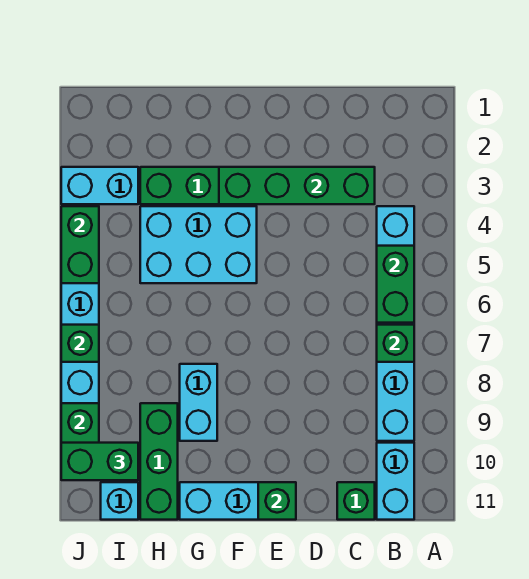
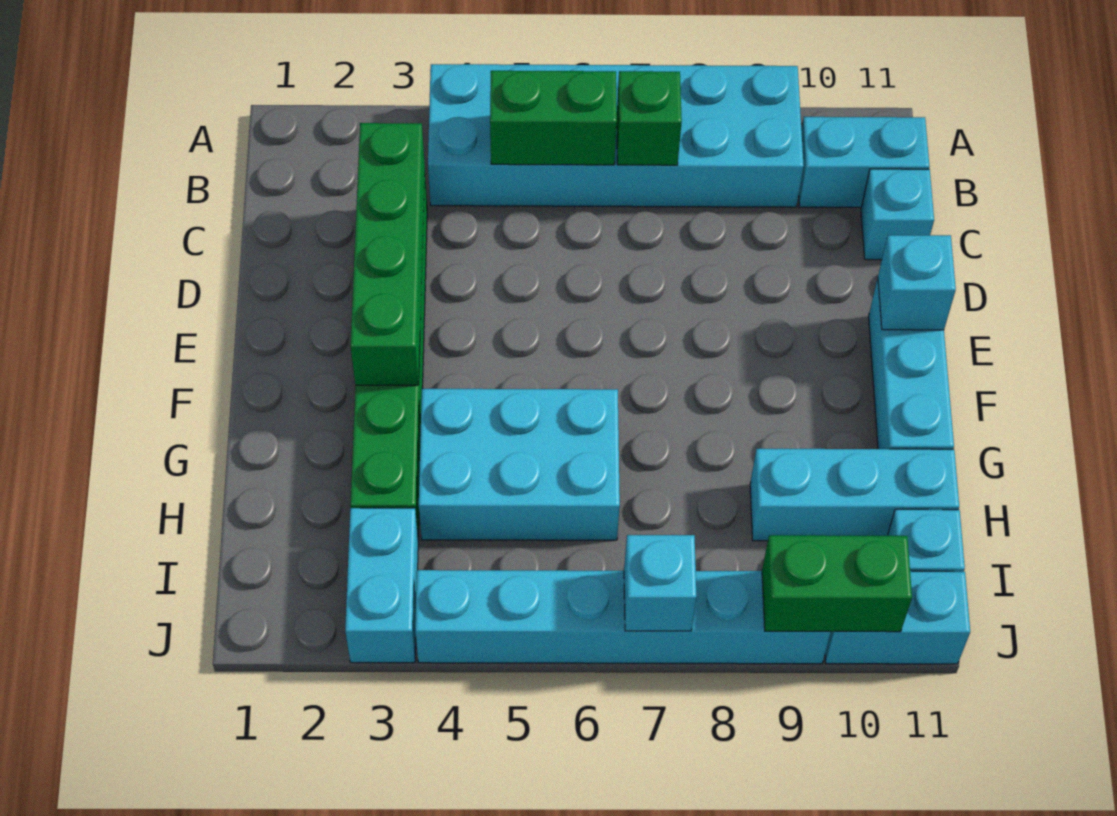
cyan brick B4:B9 level 1 -> cyan brick A4:B9 level 1
green brick C11 level 1 -> cyan brick C11 level 1
green brick E11 level 2 -> cyan brick E11 level 2
cyan brick F4:H5 level 1 -> cyan brick G4:H6 level 1
cyan brick G8:G9 level 1 -> cyan brick J10:J11 level 1
green brick H9:H11 level 1 -> cyan brick H9:H11 level 1
green brick I10:J10 level 3 -> none
green brick J4:J5 level 2 -> none
green brick J7 level 2 -> cyan brick J7 level 2

